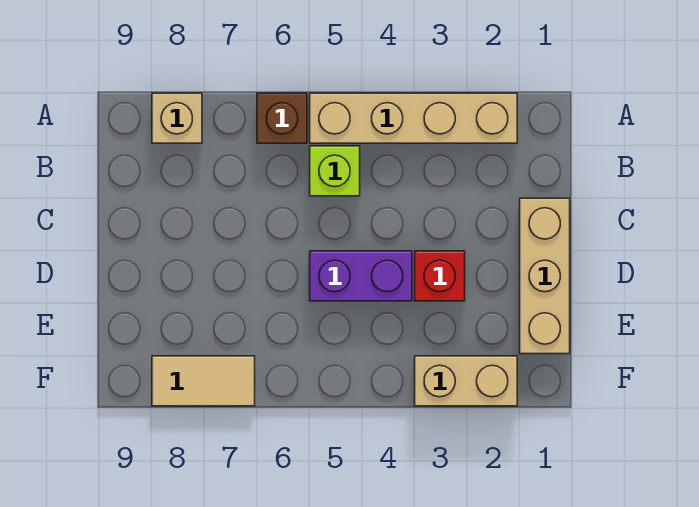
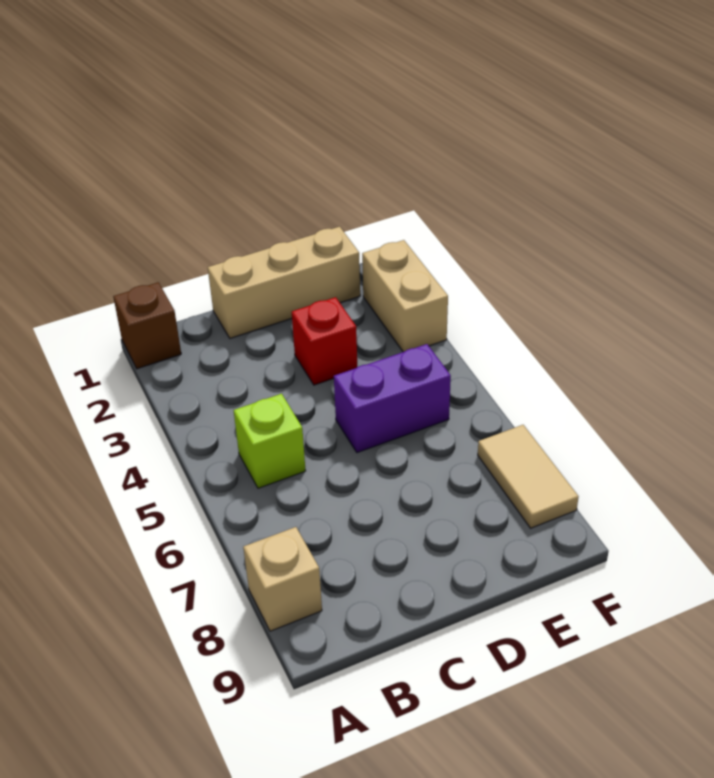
tan brick A2:A5 level 1 -> none
brown brick A6 level 1 -> brown brick A1 level 1
purple brick D4:D5 level 1 -> purple brick D5:E5 level 1

